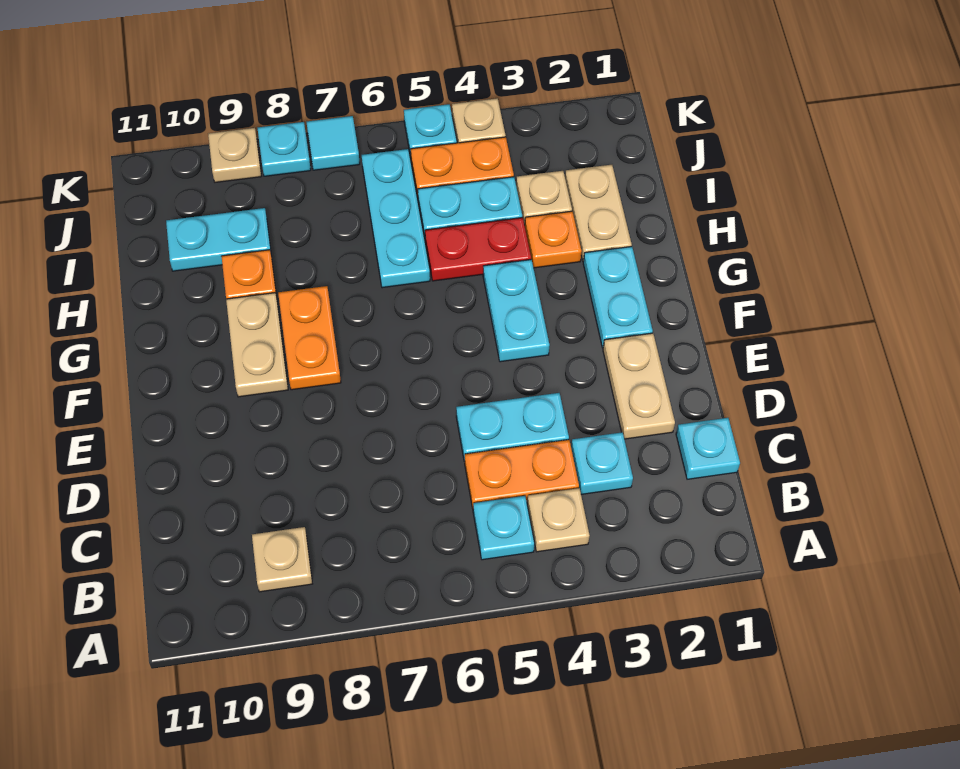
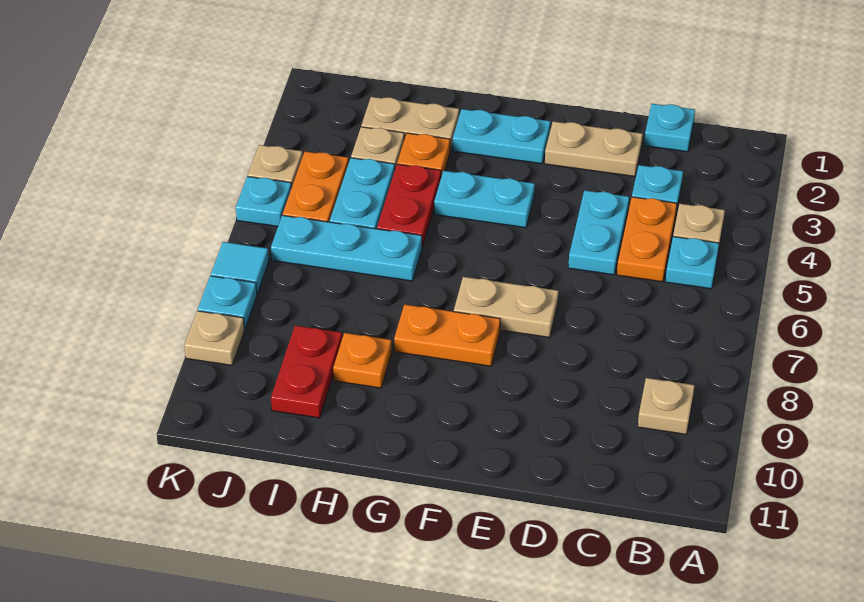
tan plate F9:G9 level 1 -> tan plate E7:F7 level 1
cyan plate I9:I10 level 1 -> red plate I9:I10 level 1

